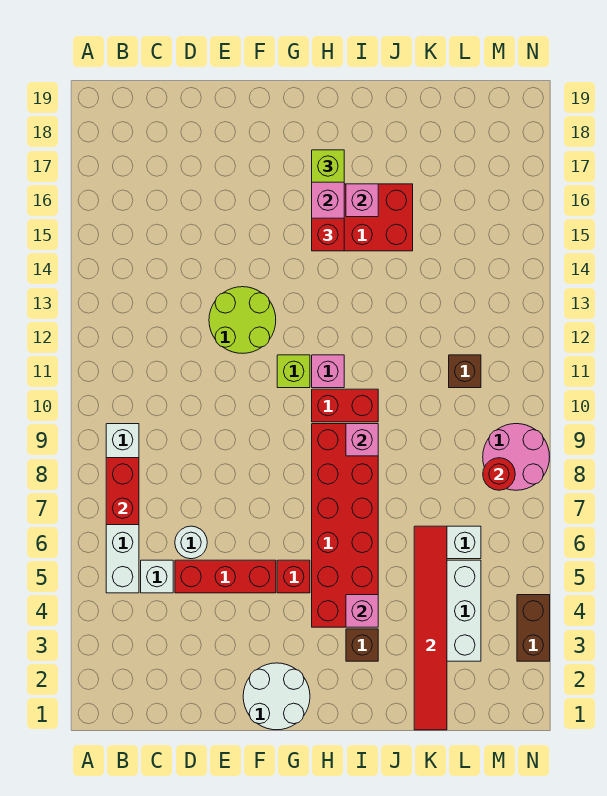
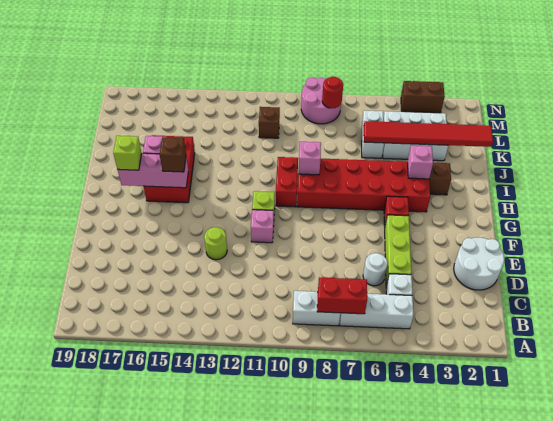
red brick D5:F5 level 1 -> lime brick D5:F5 level 1
lime round brick E12:F13 level 1 -> lime round brick E13 level 1
white round brick F1:G2 level 1 -> white round brick D1:E2 level 1
pink brick H11 level 1 -> pink brick F11 level 1
red brick H15 level 3 -> brown brick H15 level 3

